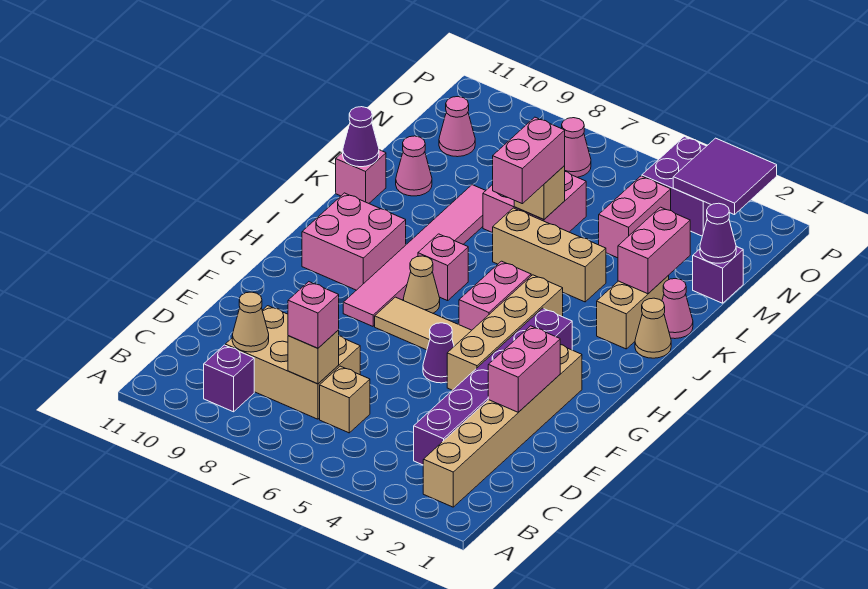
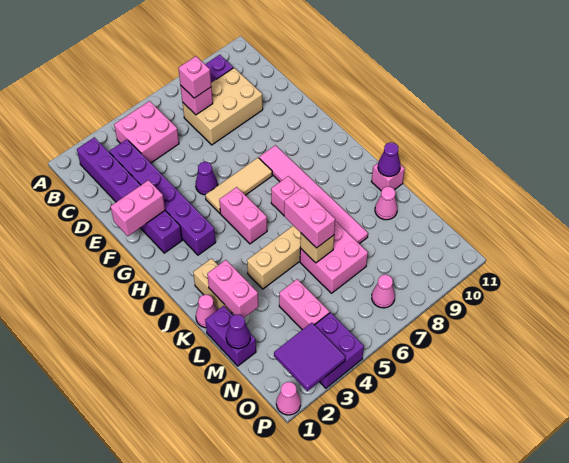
tan brick B2:G2 level 1 -> purple brick B2:G2 level 1
tan brick C6 level 1 -> none
tan brick C7 level 2 -> pink brick C7 level 2
tan cone C9 level 2 -> none
pink brick E2:F2 level 2 -> pink brick F1:F2 level 2
tan brick F4:I4 level 1 -> none
tan cone H7 level 1 -> none
pink brick H9:I10 level 1 -> pink brick B4:C5 level 1
tan cone J1 level 1 -> none
purple brick M1 level 1 -> purple brick L1:M1 level 1
pink cone N10 level 1 -> pink cone P1 level 1

